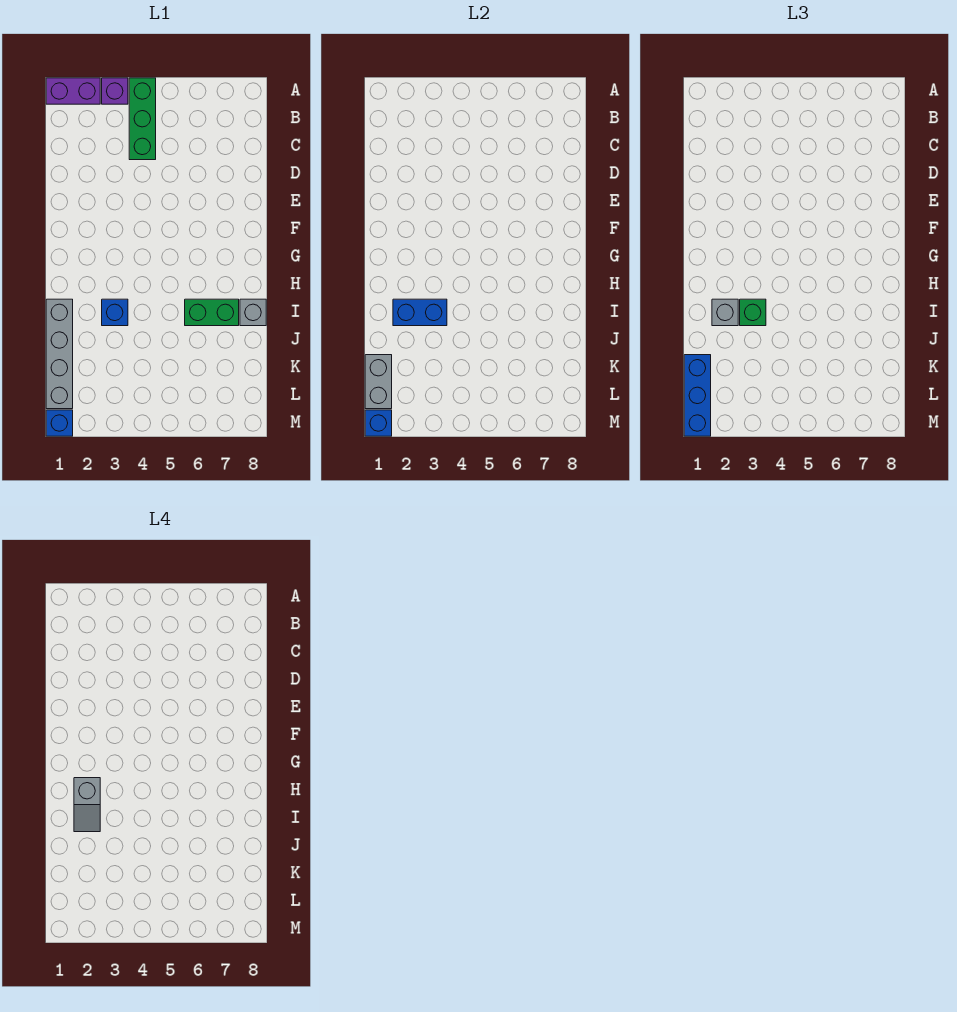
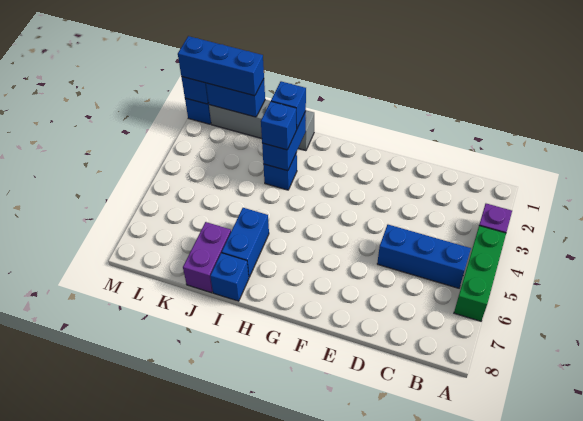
purple brick A1:A2 level 1 -> purple brick J7:J8 level 1
green brick A4:C4 level 1 -> green brick A4:A6 level 1
none -> blue brick B5:D5 level 1
grey slope H2:I2 level 4 top H -> none
grey brick I2 level 3 -> blue brick I2 level 3
green brick I3 level 3 -> blue brick I3 level 3
green brick I6:I7 level 1 -> blue brick I6:I7 level 1
grey brick I8 level 1 -> blue brick I8 level 1
grey brick K1:L1 level 2 -> blue brick K1:L1 level 2

